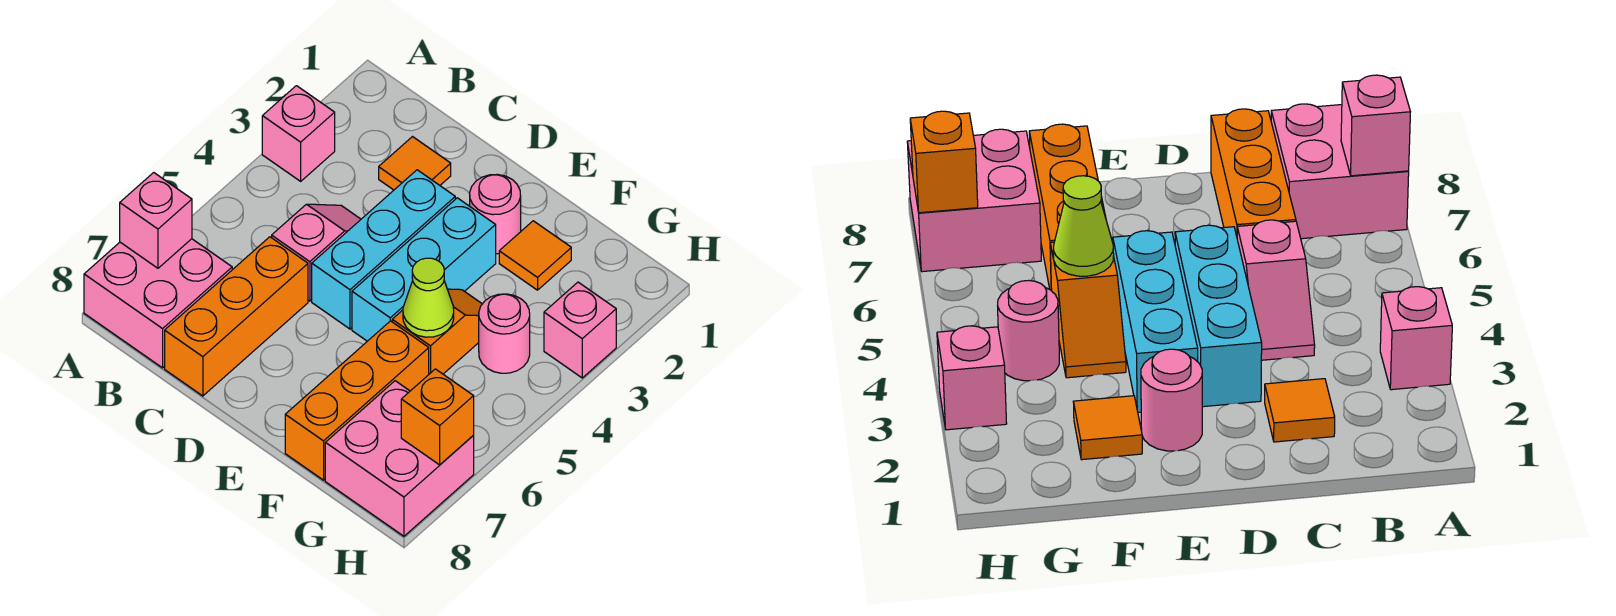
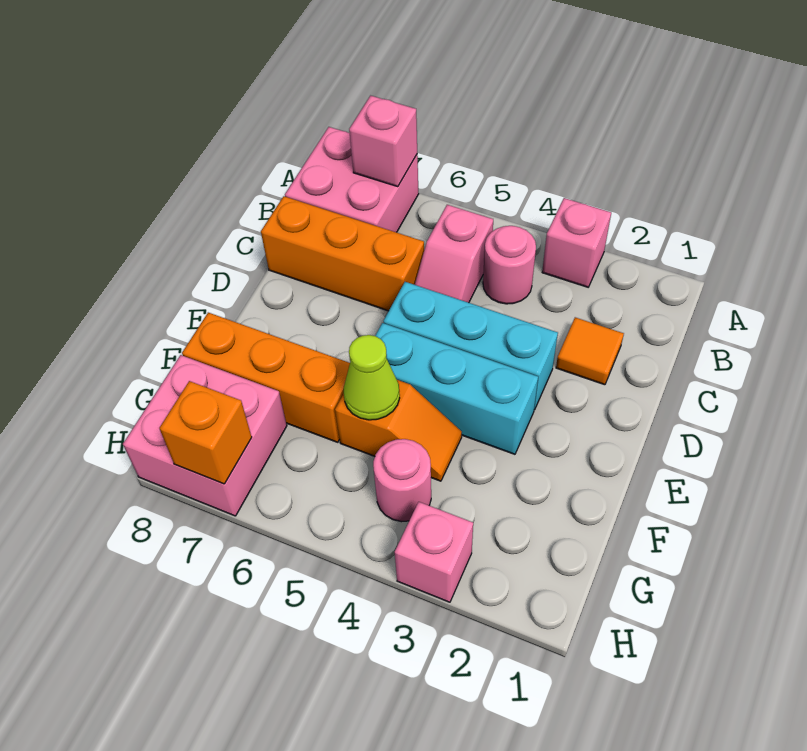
pink slope C4:C5 level 1 top 5 -> pink slope B5:C5 level 1 top B
pink round brick E2 level 1 -> pink round brick B4 level 1
orange tile F2 level 1 -> none

